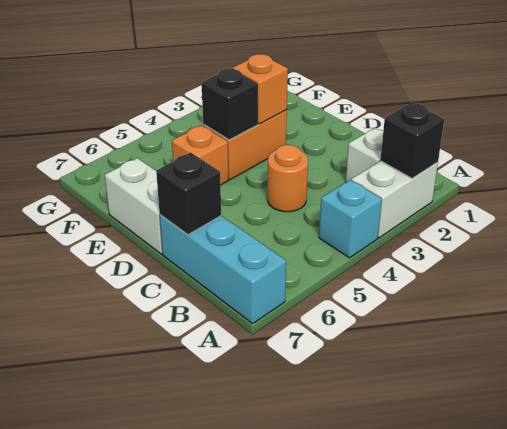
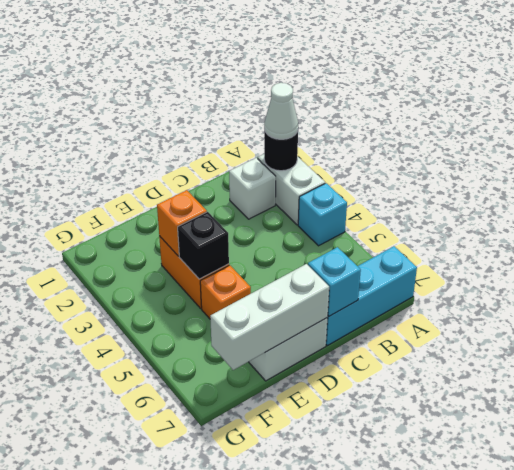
black brick A2 level 2 -> black round brick A2 level 2
none -> white cone A2 level 3
orange round brick C4 level 1 -> none
black brick C7 level 2 -> cyan brick C7 level 2
none -> white brick D7:F7 level 2

